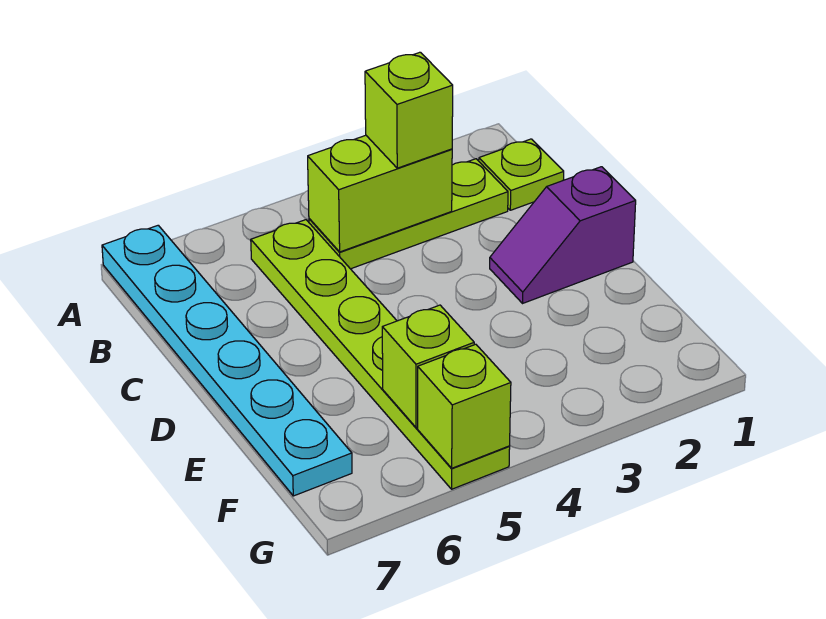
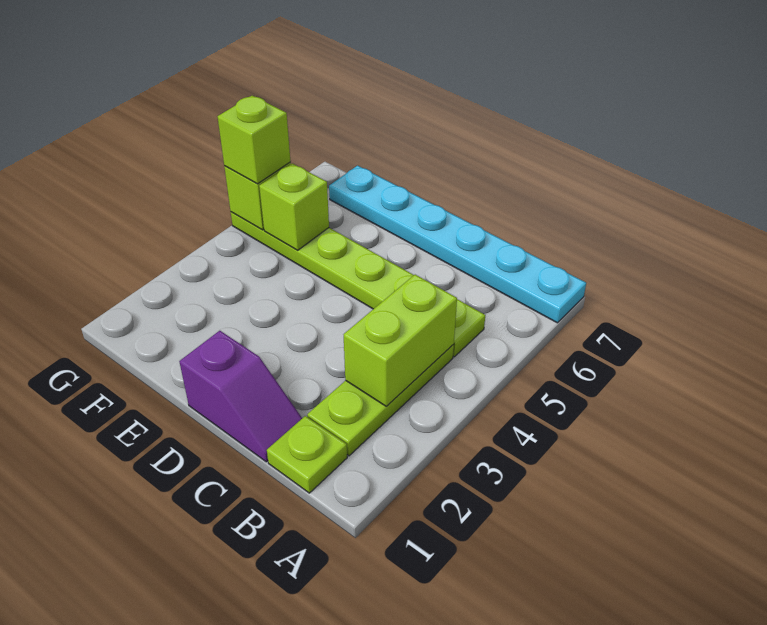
lime brick B3 level 3 -> lime brick G5 level 3
purple slope D1:D2 level 1 top 1 -> purple slope C1:D1 level 1 top D

